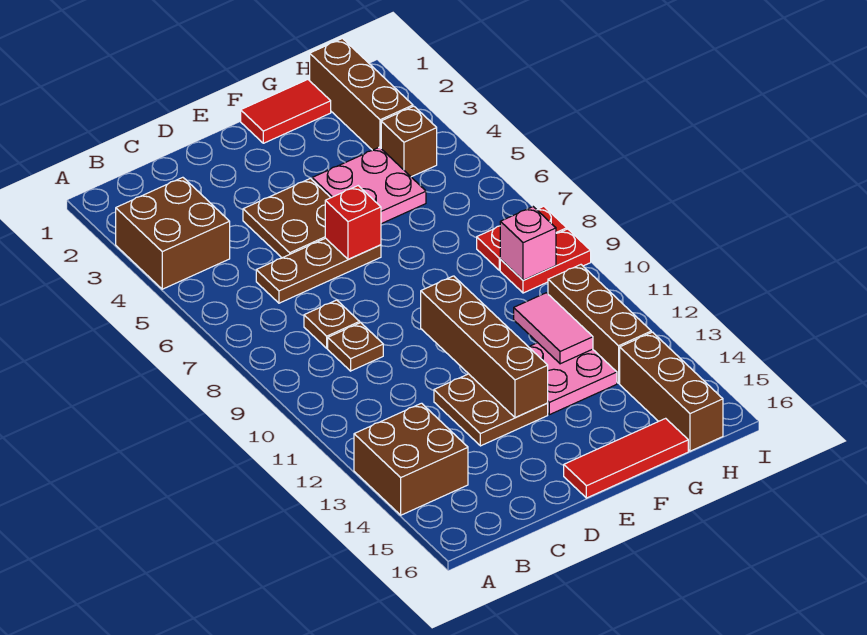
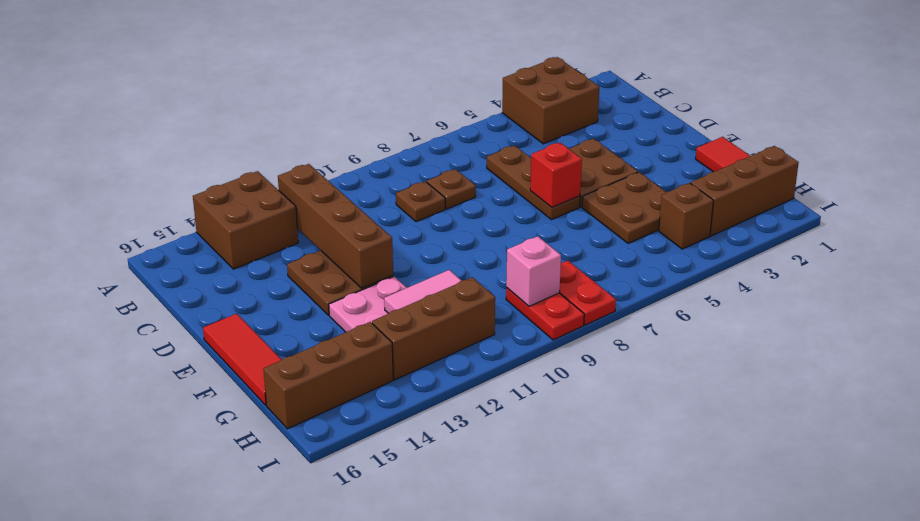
brown brick E10:E13 level 2 -> brown brick B12:E12 level 2
pink plate F4:G5 level 1 -> brown plate F4:G5 level 1

